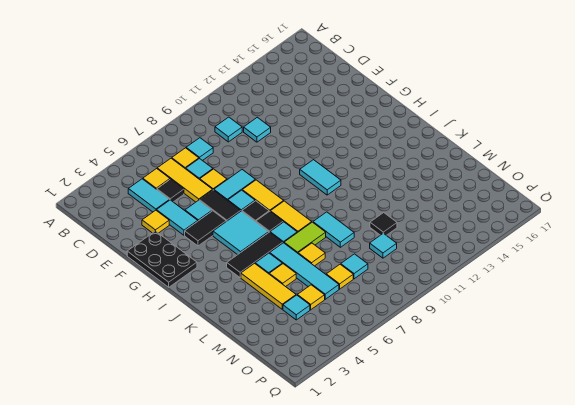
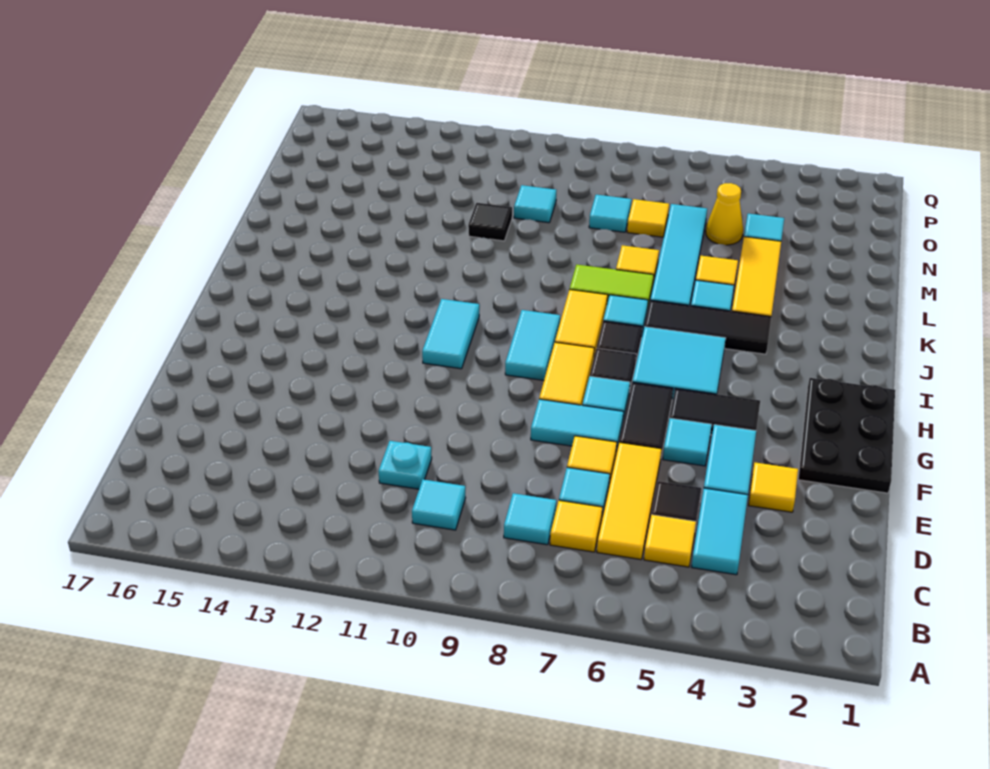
cyan tile D11 level 1 -> cyan plate D11 level 1
cyan tile K9:L9 level 1 -> cyan tile H9:I9 level 1
yellow tile N5 level 1 -> yellow cone N5 level 1

